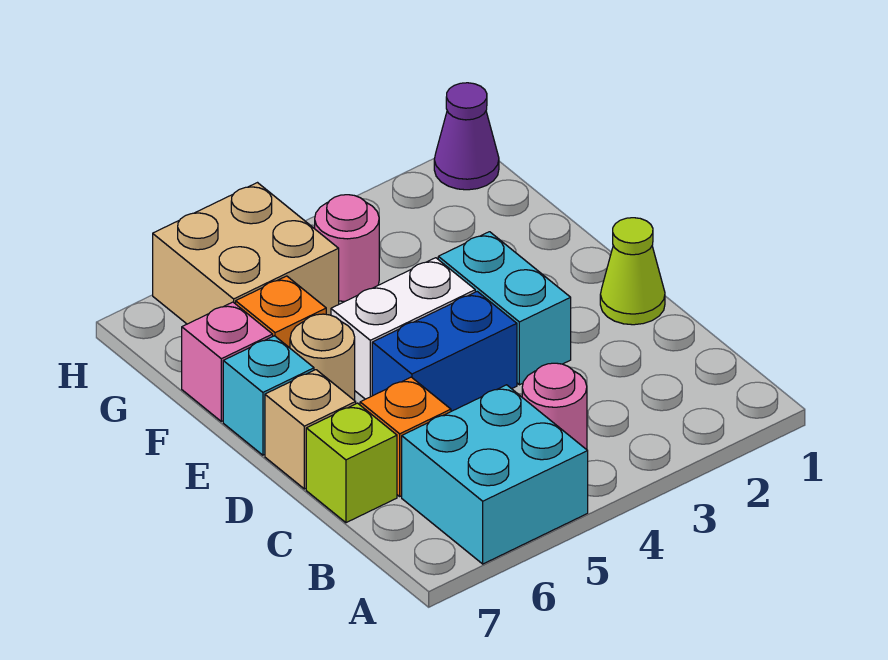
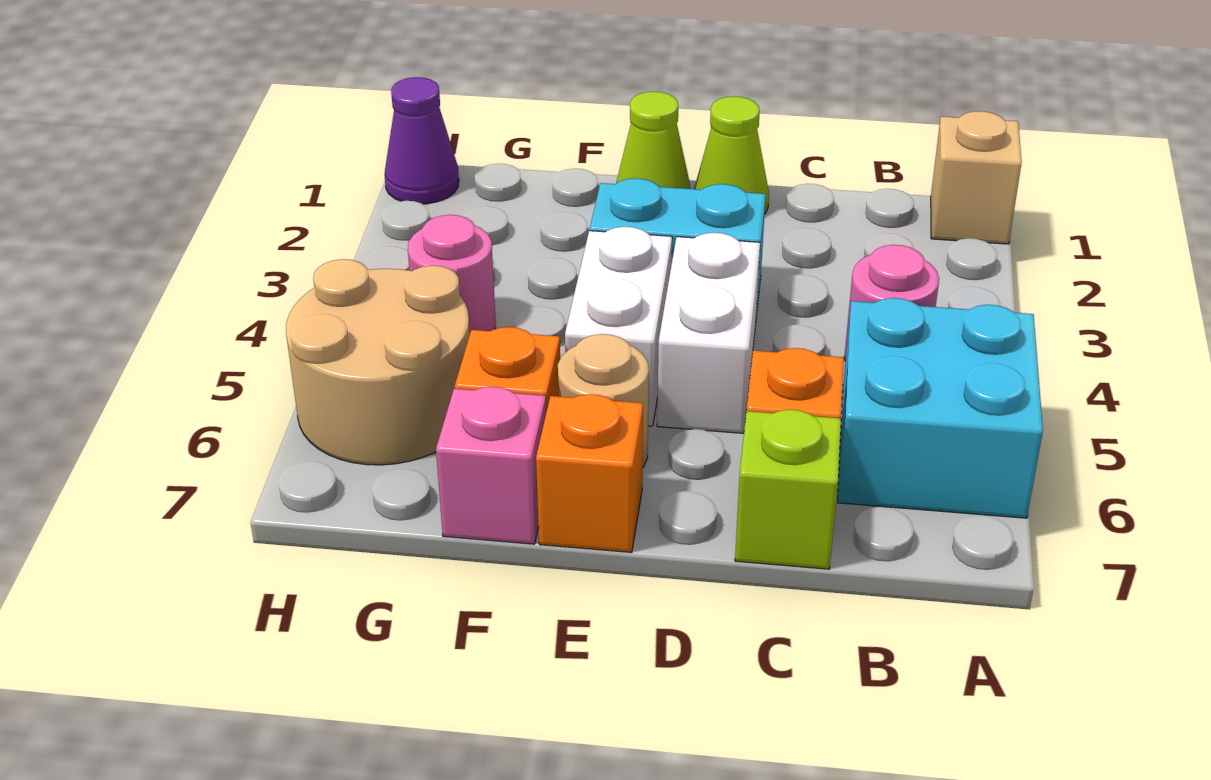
blue brick D4:D5 level 1 -> white brick D4:D5 level 1
tan brick D7 level 1 -> tan brick A1 level 1
none -> lime cone E1 level 1
cyan brick E7 level 1 -> orange brick E7 level 1
tan brick G5:H6 level 1 -> tan round brick G5:H6 level 1

